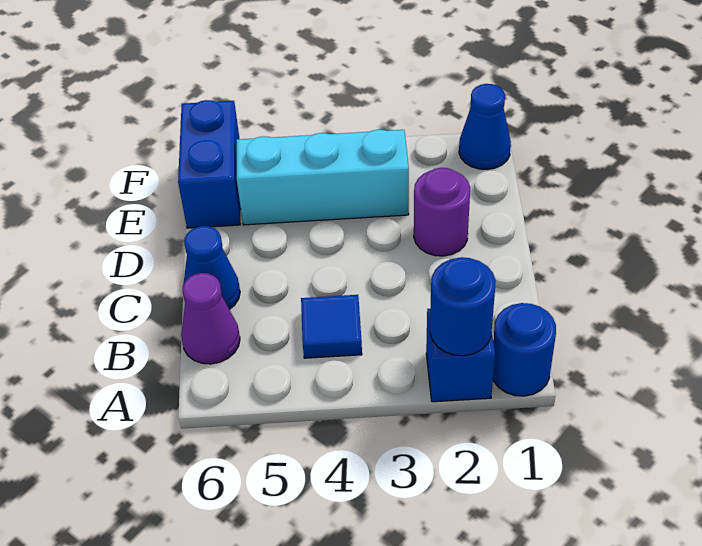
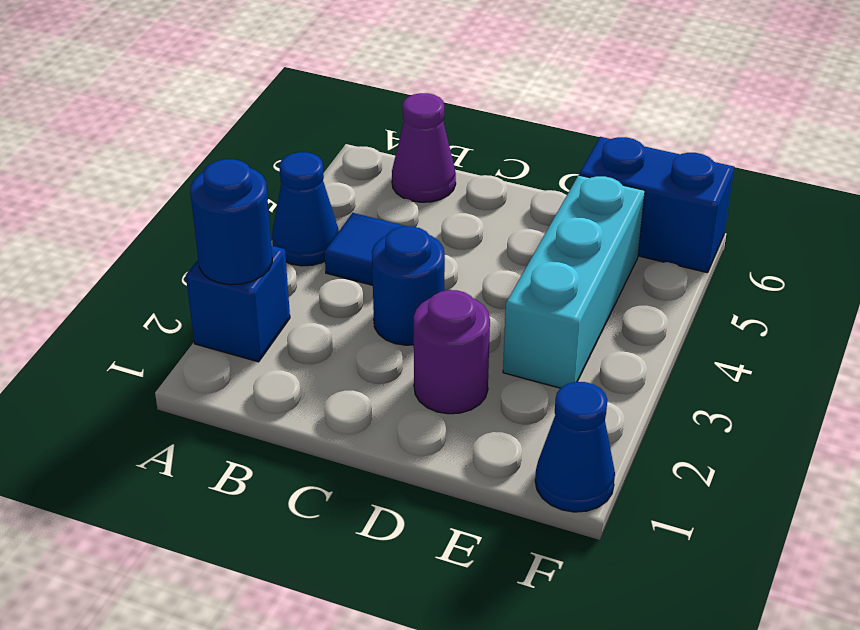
blue round brick A1 level 1 -> blue round brick C3 level 1
blue cone C6 level 1 -> blue cone A4 level 1

